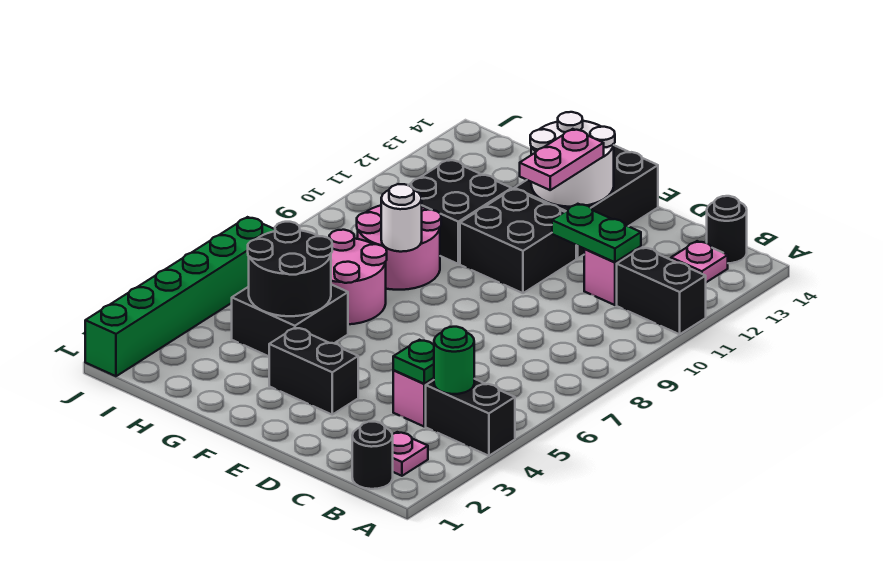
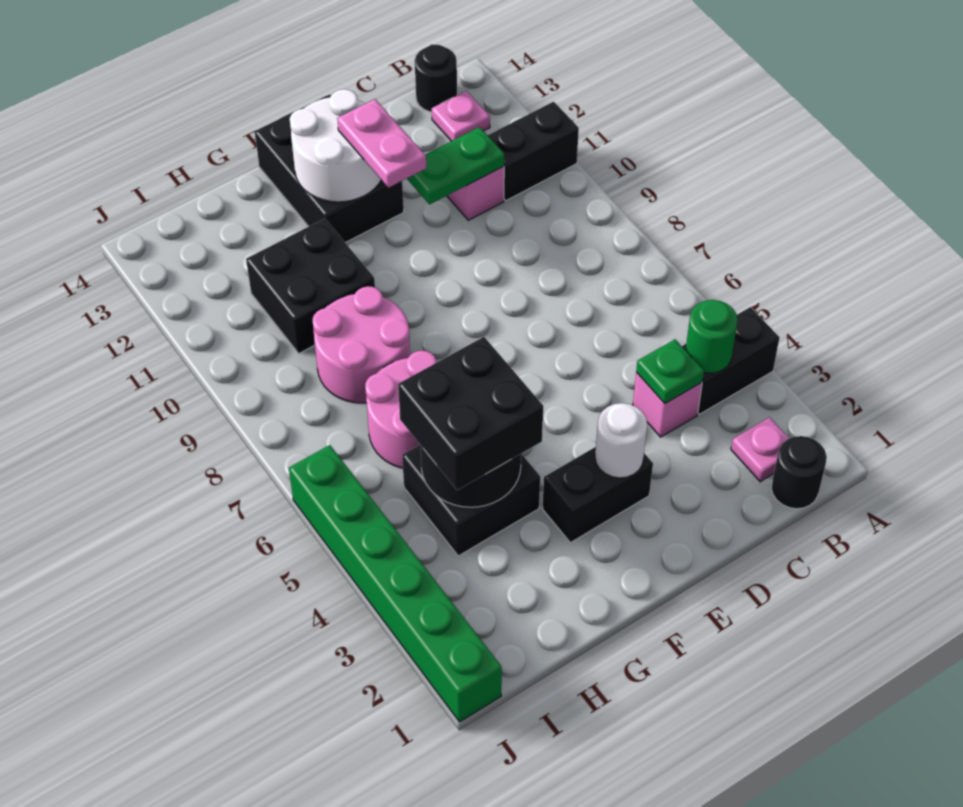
black brick E10:F11 level 1 -> black brick G4:H5 level 3
white round brick G8 level 2 -> white round brick E3 level 2

